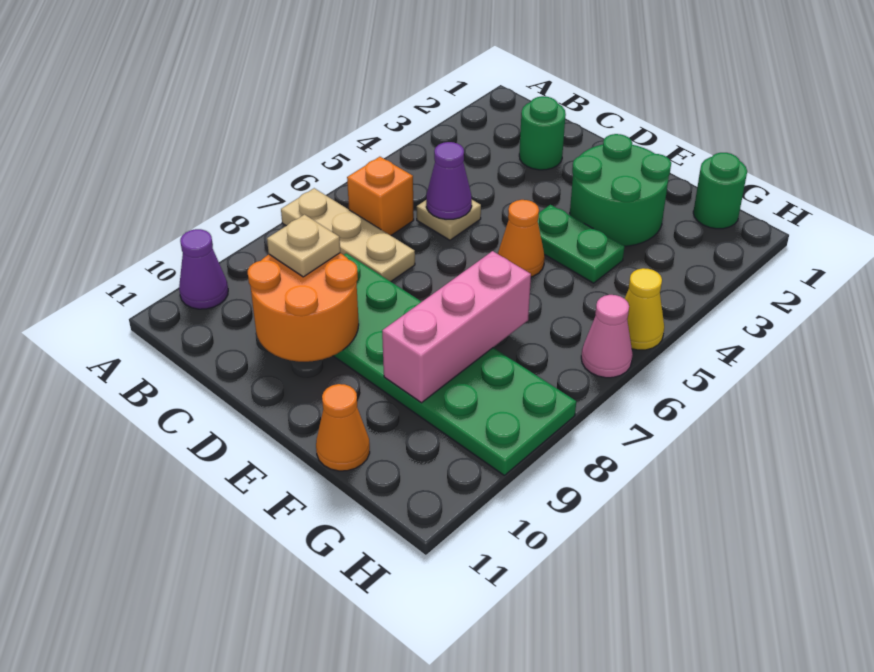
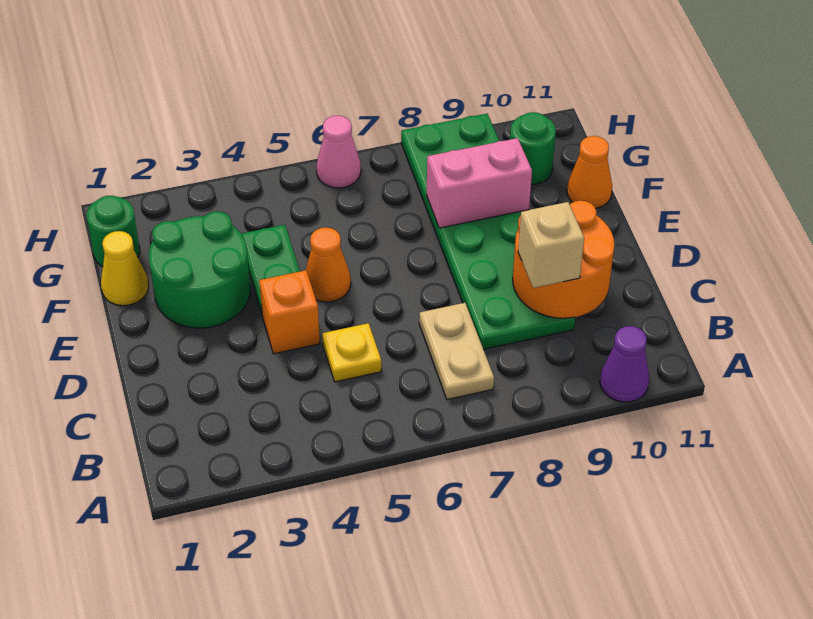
tan plate A7:C7 level 1 -> tan plate B7:C7 level 1
orange brick B6 level 1 -> orange brick D4 level 1
green round brick C2 level 1 -> green round brick G10 level 1
tan plate C5 level 1 -> yellow plate C5 level 1
purple cone C5 level 2 -> none
tan plate C9 level 3 -> tan brick C9 level 3
pink brick F7:F9 level 2 -> pink brick F8:F9 level 2
yellow cone H5 level 1 -> yellow cone F1 level 1

